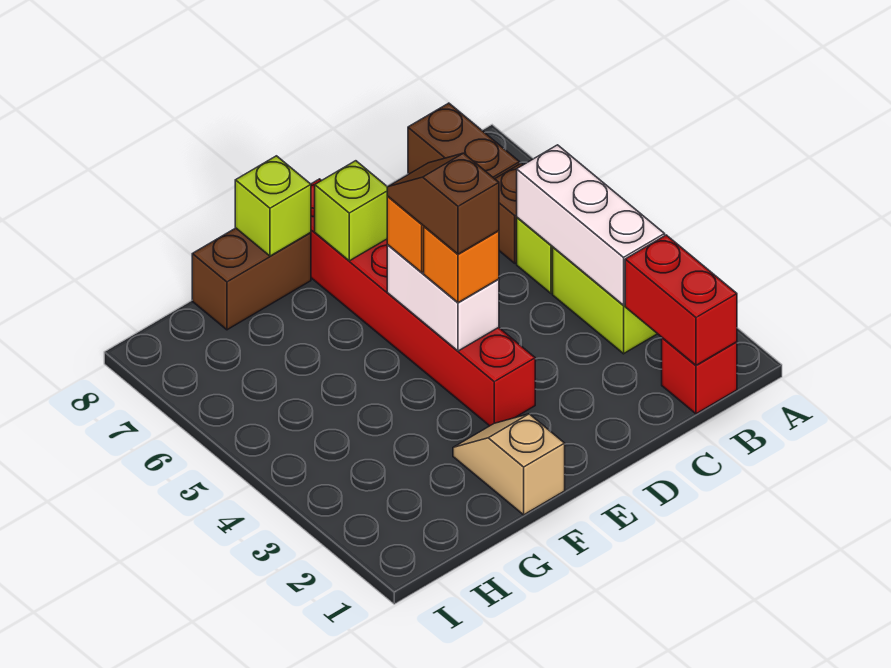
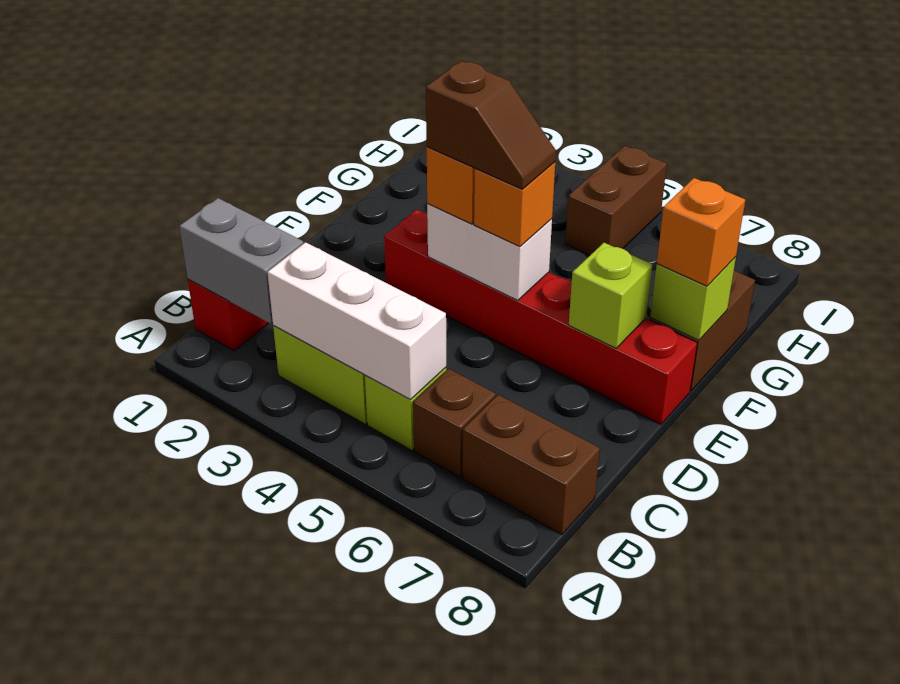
red brick B1:B2 level 2 -> grey brick B1:B2 level 2
tan slope F1:F2 level 1 top 1 -> none
none -> orange brick F8 level 3
none -> brown brick H5:I5 level 1

